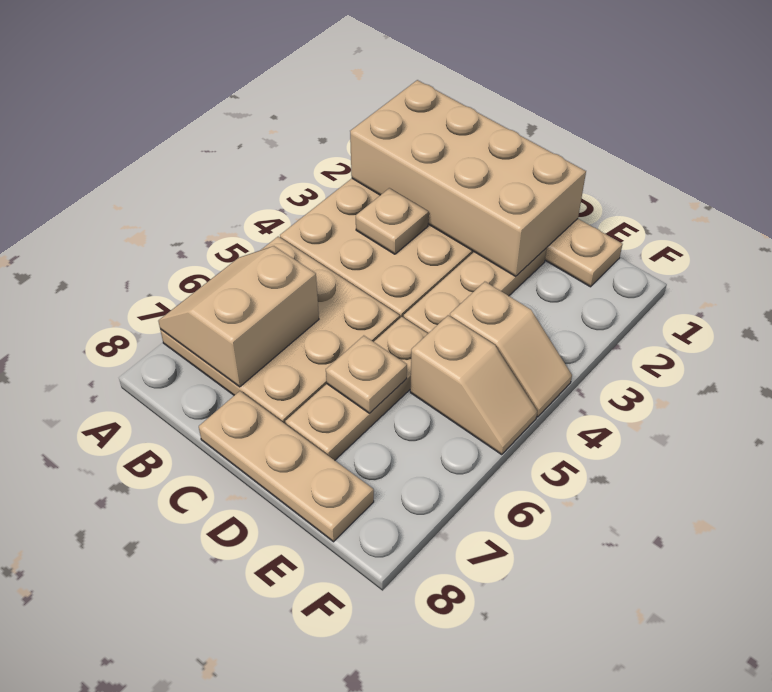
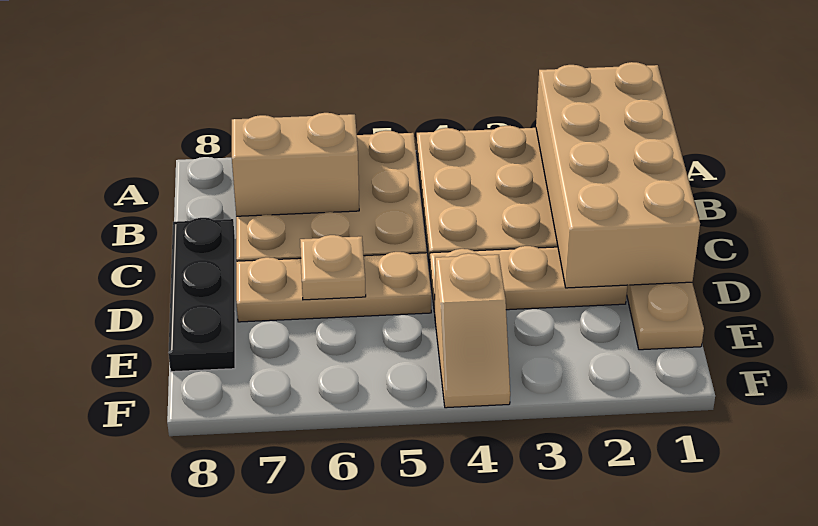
tan plate B3 level 2 -> none
tan plate C8:E8 level 1 -> black plate C8:E8 level 1
tan slope E5:F5 level 1 top E -> none

